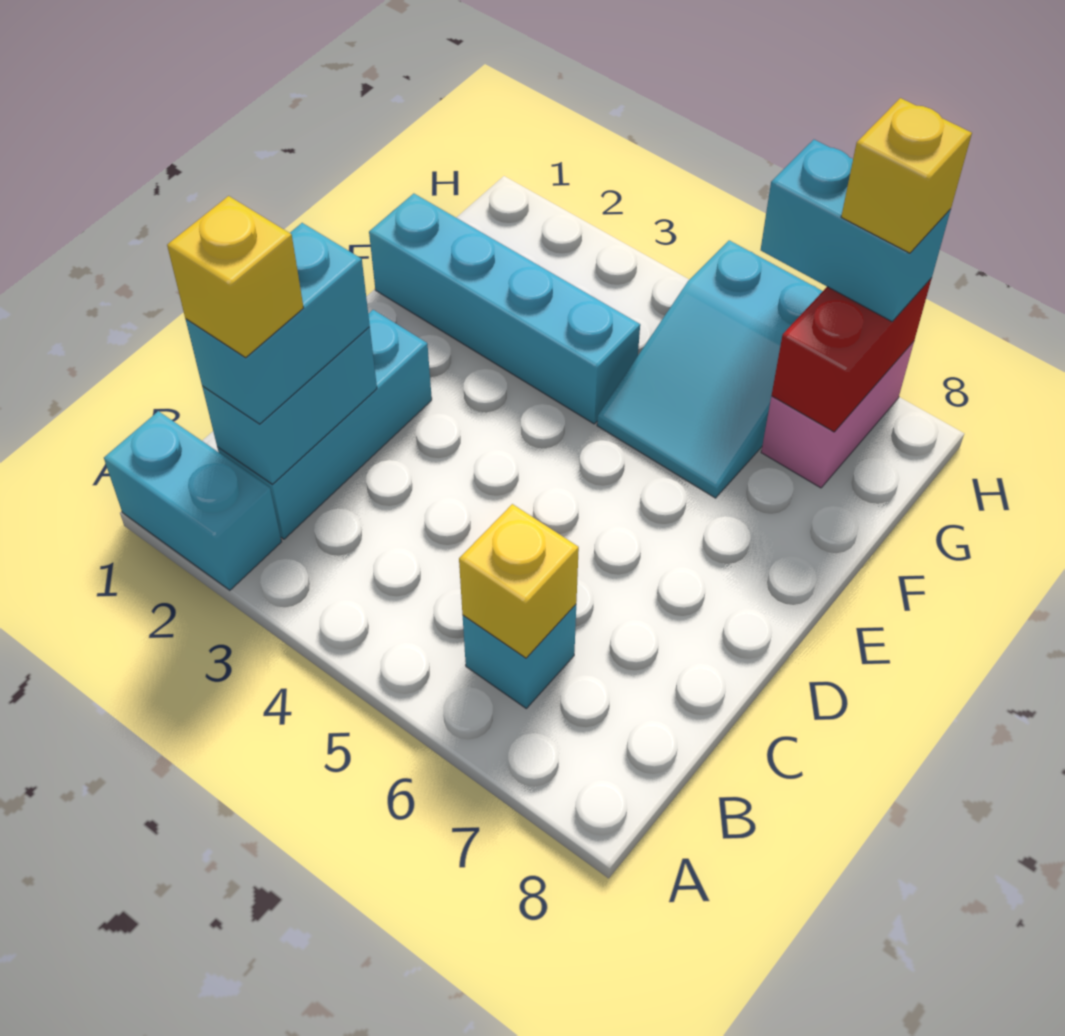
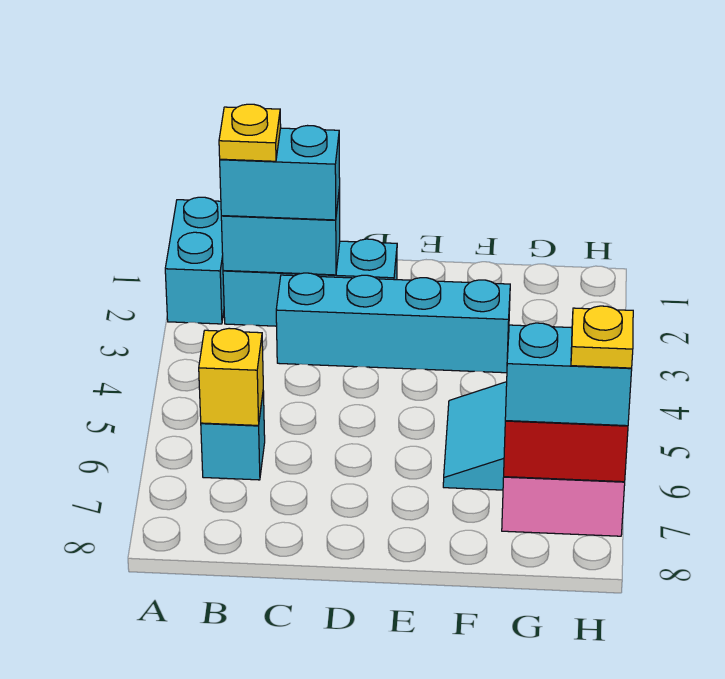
yellow brick B2 level 4 -> yellow plate B2 level 4
cyan brick F1:F4 level 1 -> cyan brick C3:F3 level 1
cyan brick H6:H7 level 3 -> cyan brick G7:H7 level 3
yellow brick H7 level 4 -> yellow plate H7 level 4

